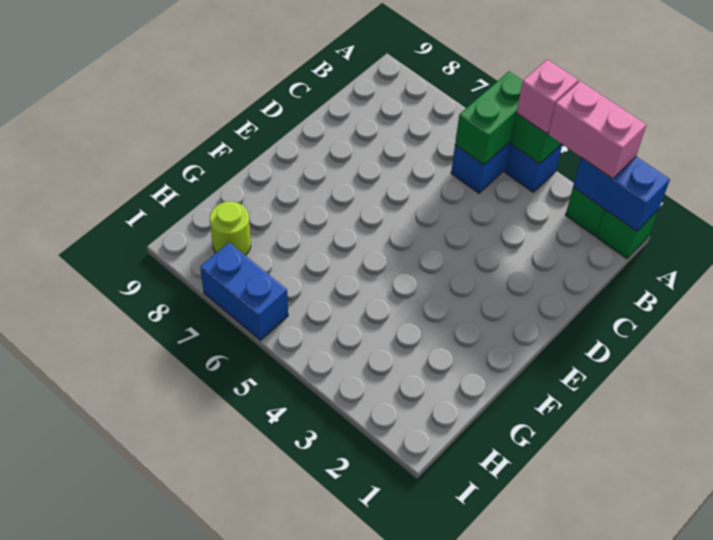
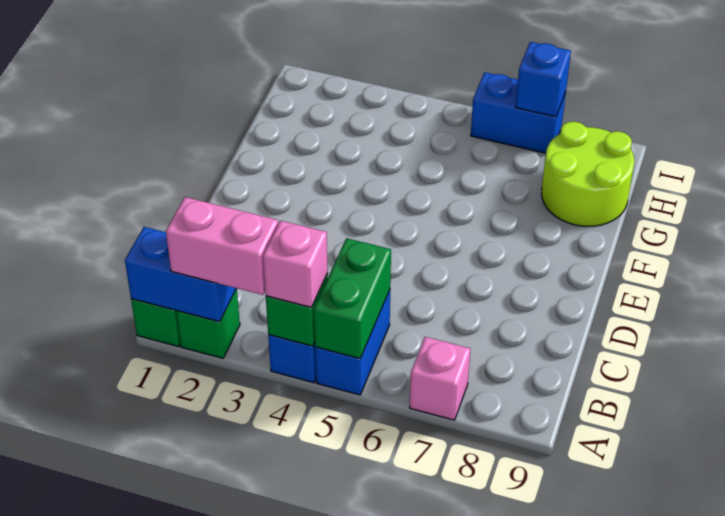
none -> pink brick A7 level 1
lime round brick H8 level 1 -> lime round brick G8:H9 level 1
none -> blue brick I7 level 2

